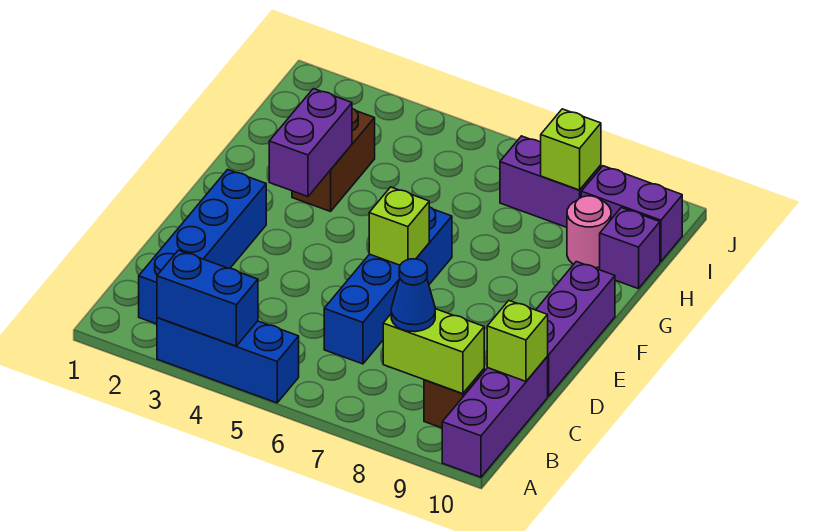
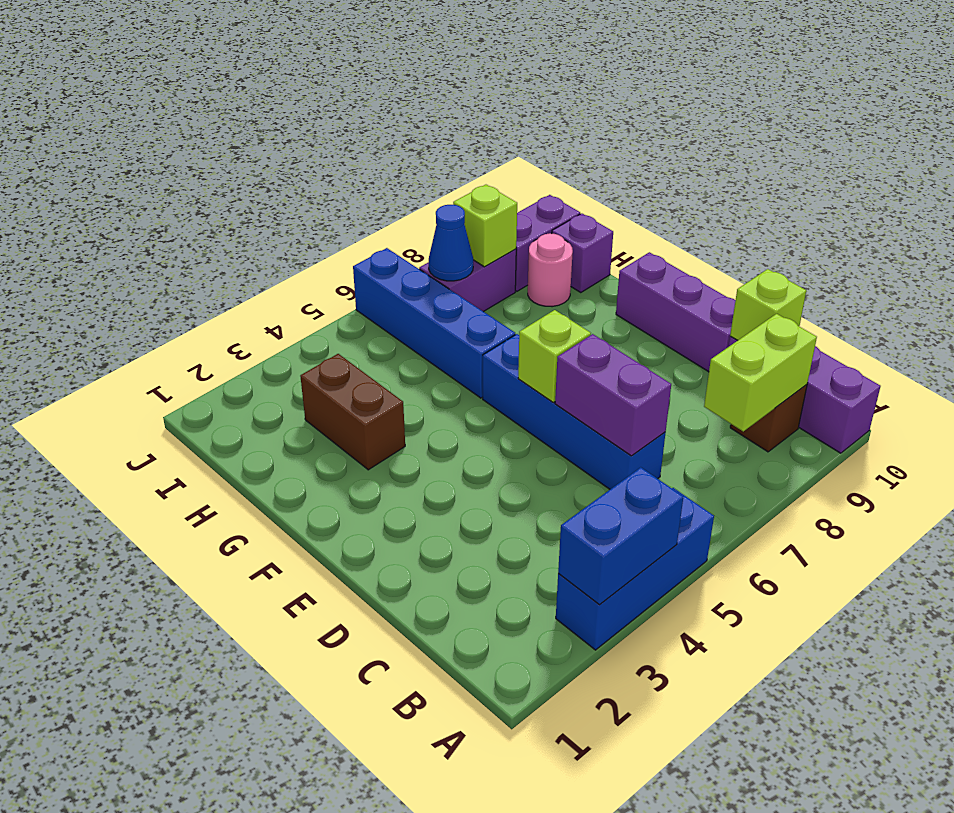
blue brick B2:E2 level 1 -> blue brick G6:J6 level 1
blue cone B8 level 3 -> blue cone I7 level 2
purple brick F3:G3 level 2 -> purple brick C6:D6 level 2

